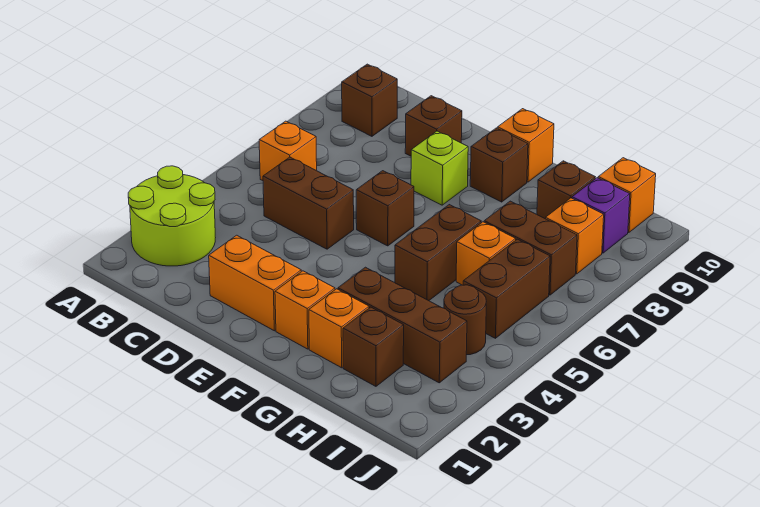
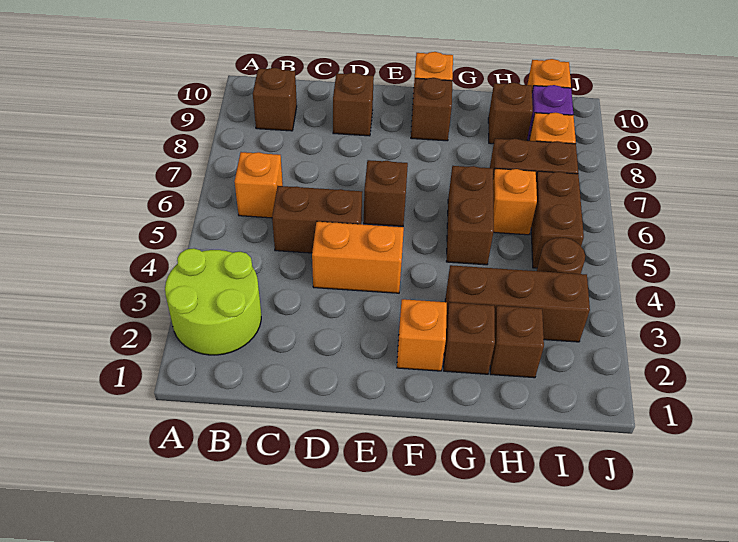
orange brick D2:E2 level 1 -> orange brick D4:E4 level 1
lime brick E8 level 1 -> none
orange brick G2 level 1 -> brown brick G2 level 1

